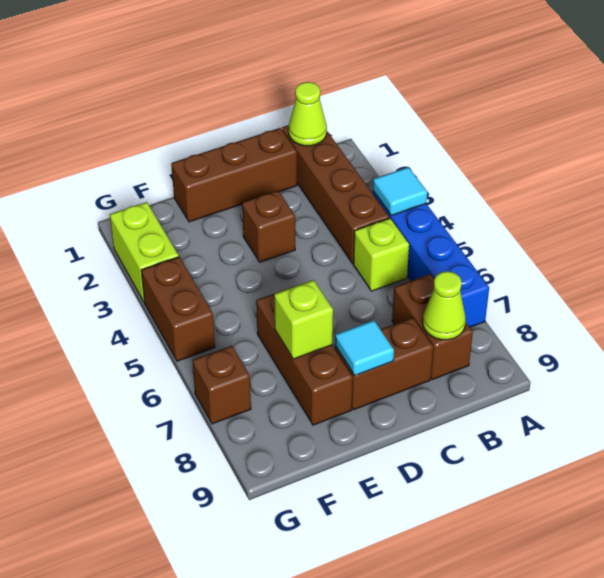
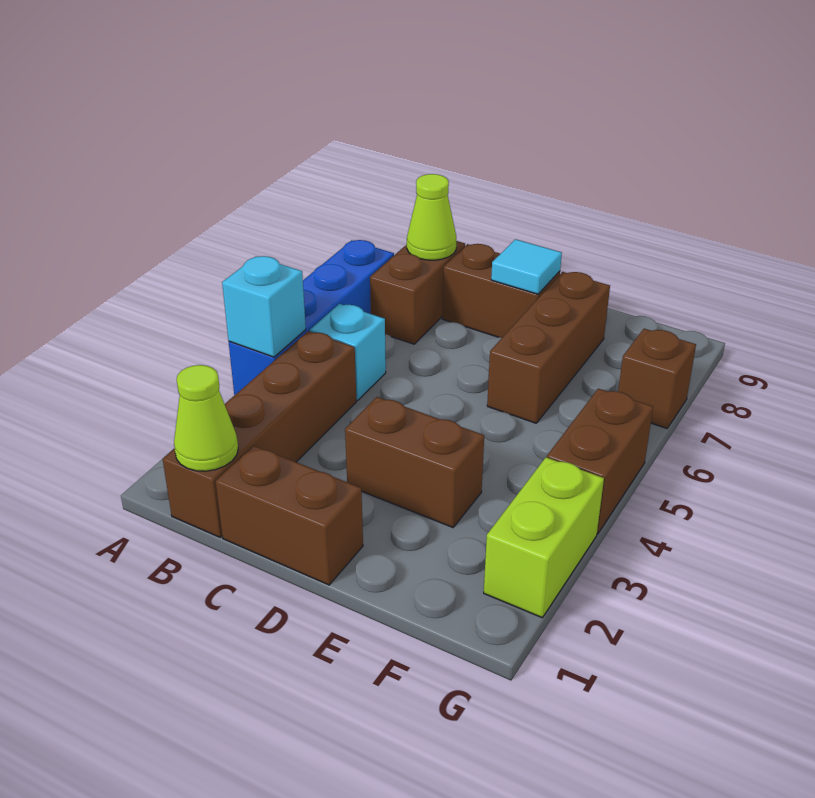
cyan tile A4 level 2 -> cyan brick A4 level 2
lime brick B5 level 1 -> cyan brick B5 level 1
brown brick C1:E1 level 1 -> brown brick C1:D1 level 1
brown brick D3 level 1 -> brown brick D3:E3 level 1
lime brick E7 level 2 -> none

